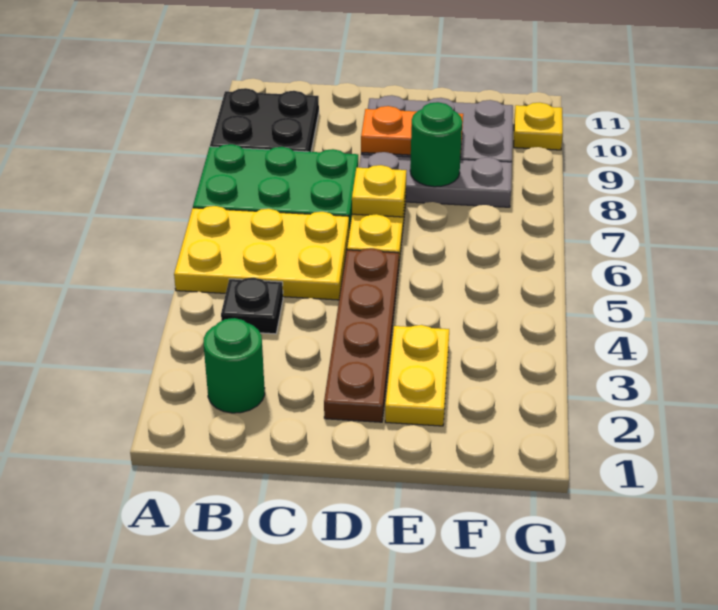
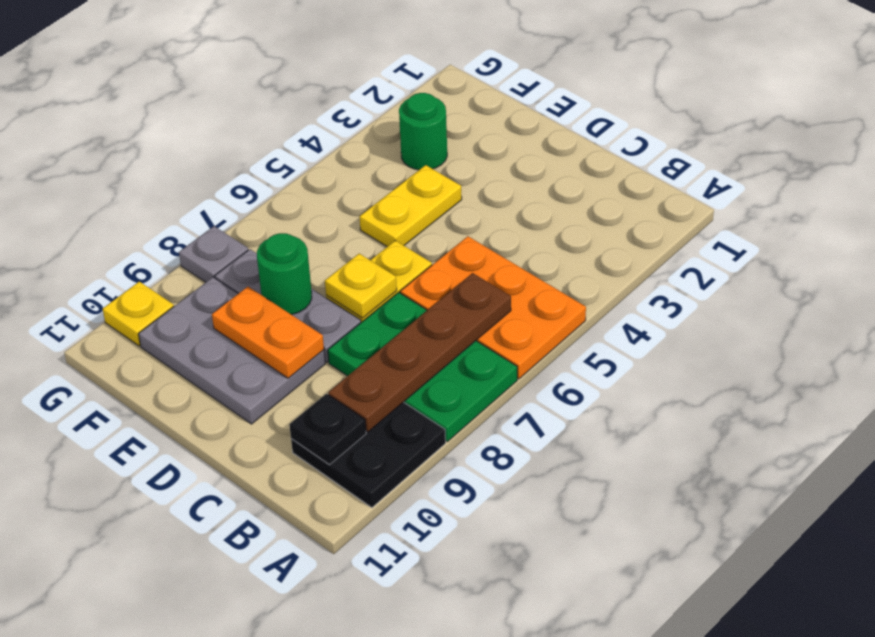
yellow plate A5:C6 level 1 -> orange plate A5:C6 level 1
green round brick B2 level 1 -> green round brick F3 level 1
black plate B4 level 1 -> black plate B10 level 2
brown plate D2:D5 level 1 -> brown plate B6:B9 level 2
yellow plate E2:E3 level 1 -> yellow plate E4:E5 level 1
none -> grey plate G8 level 1

